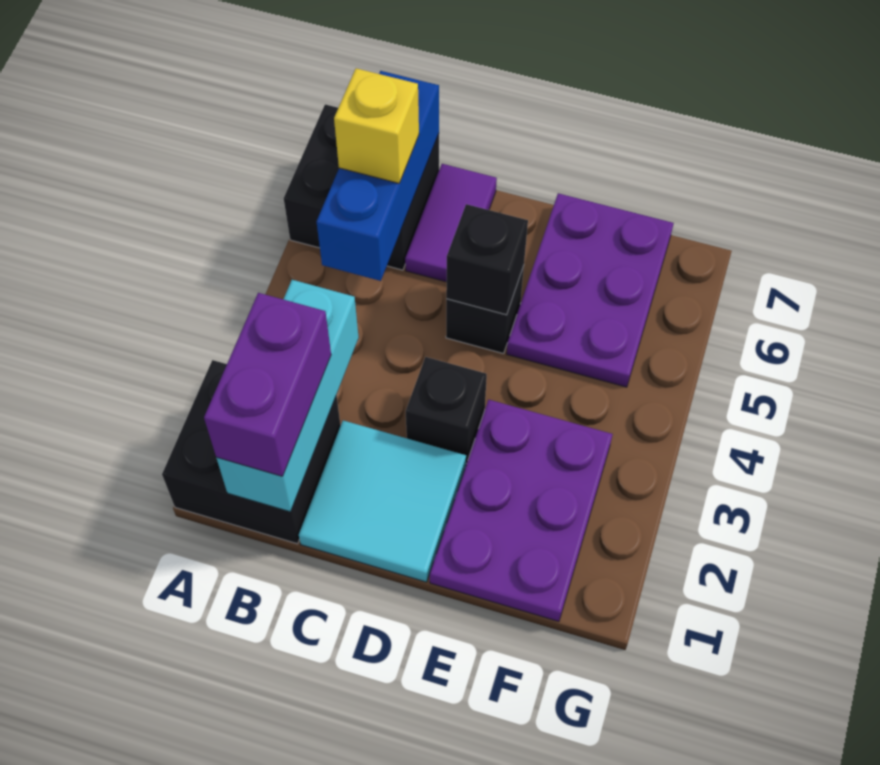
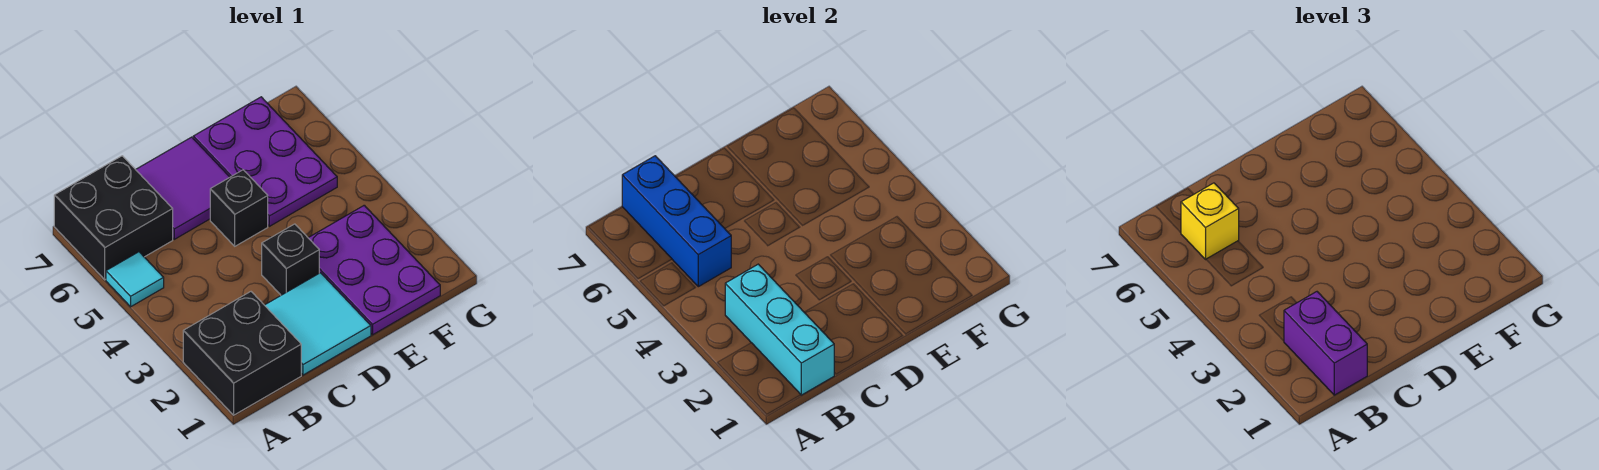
none -> cyan tile A5 level 1
purple tile C6:C7 level 1 -> purple tile C6:D7 level 1
black brick D5 level 2 -> none

